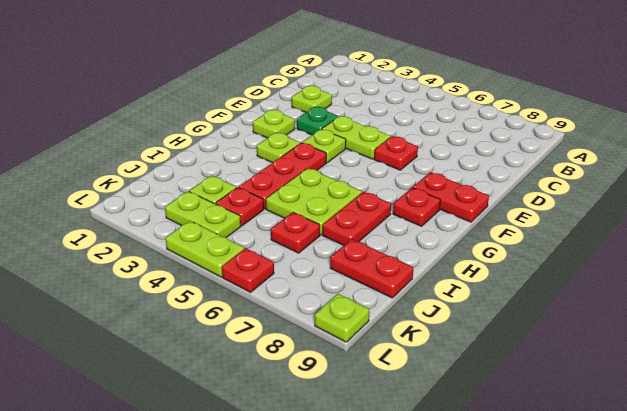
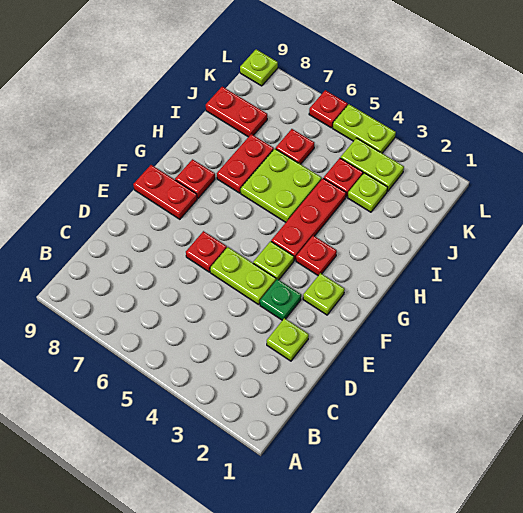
lime plate G3 level 1 -> red plate G3 level 1

